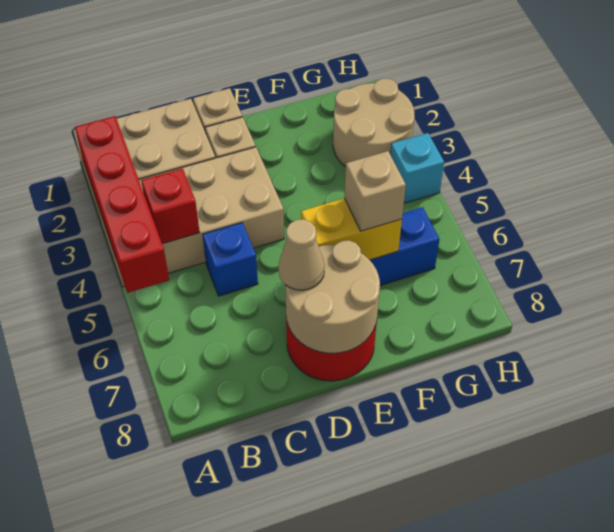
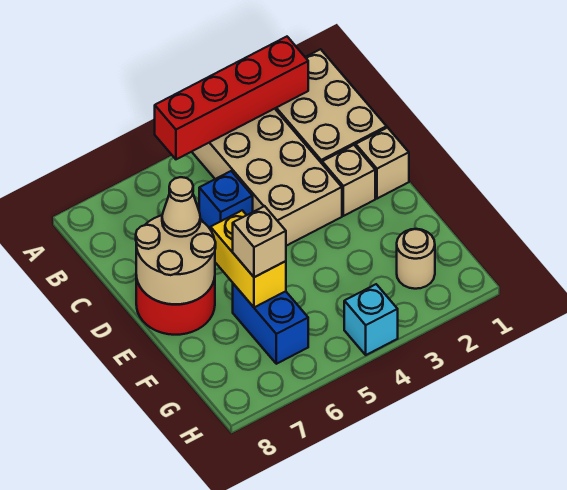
red brick B4 level 2 -> none
tan round brick G2:H3 level 1 -> tan round brick G2 level 1

